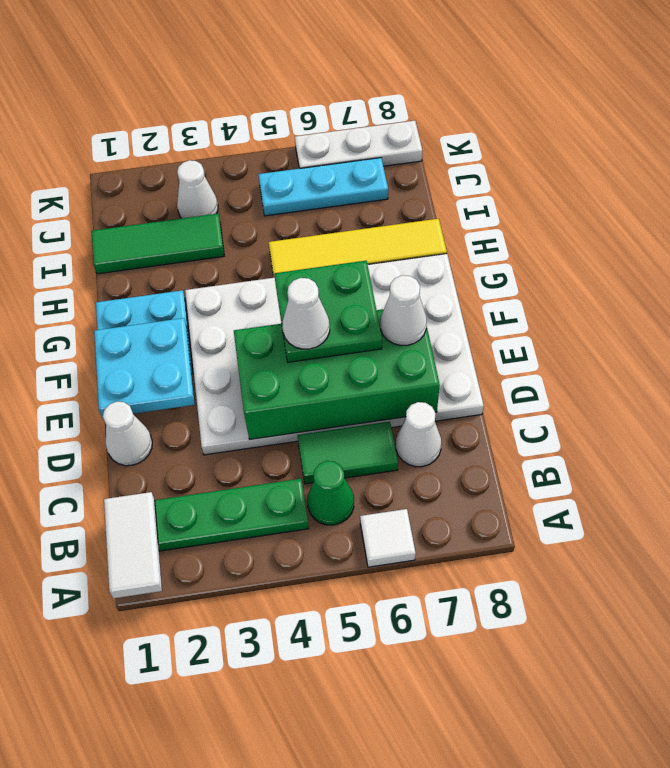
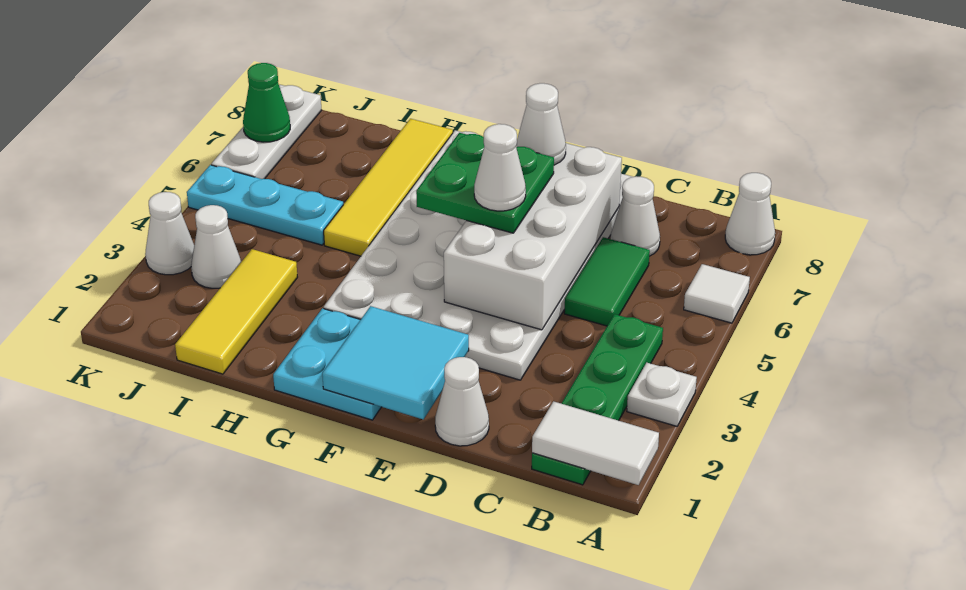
none -> white plate A3 level 1
none -> white cone A8 level 1
green cone B5 level 1 -> green cone K7 level 2
green brick D4:E7 level 2 -> white brick D4:E7 level 2
cyan plate E1:F2 level 2 -> cyan tile E1:F2 level 2
green tile I1:I3 level 1 -> yellow tile I1:I3 level 1
cyan plate J5:J7 level 1 -> cyan plate I5:K5 level 1
none -> white cone K3 level 1

